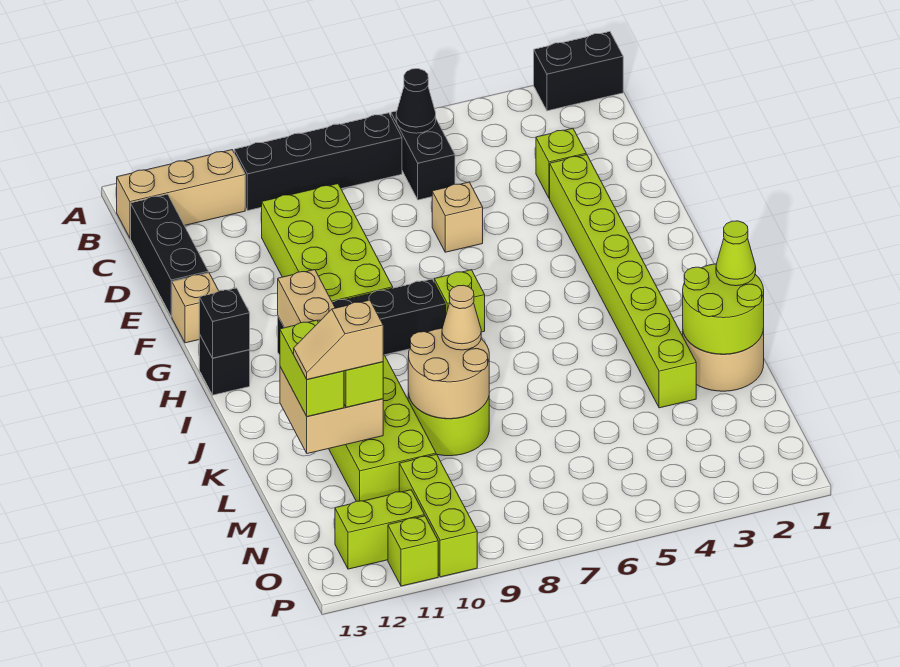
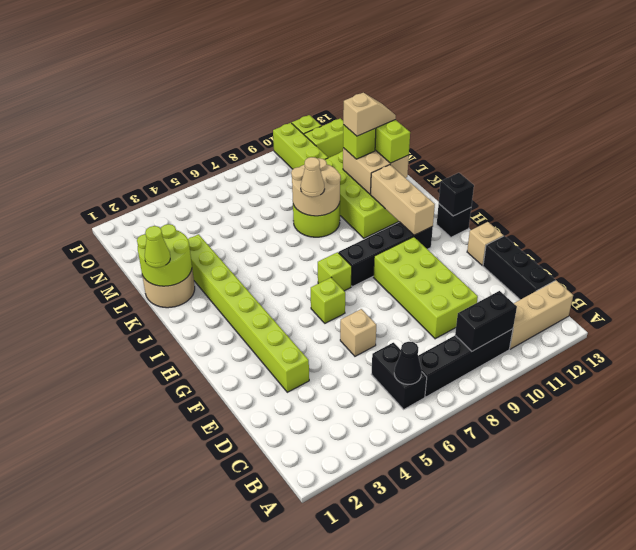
black brick A1:A2 level 1 -> black brick B9:B10 level 2
lime brick D3 level 1 -> lime brick G6 level 1

